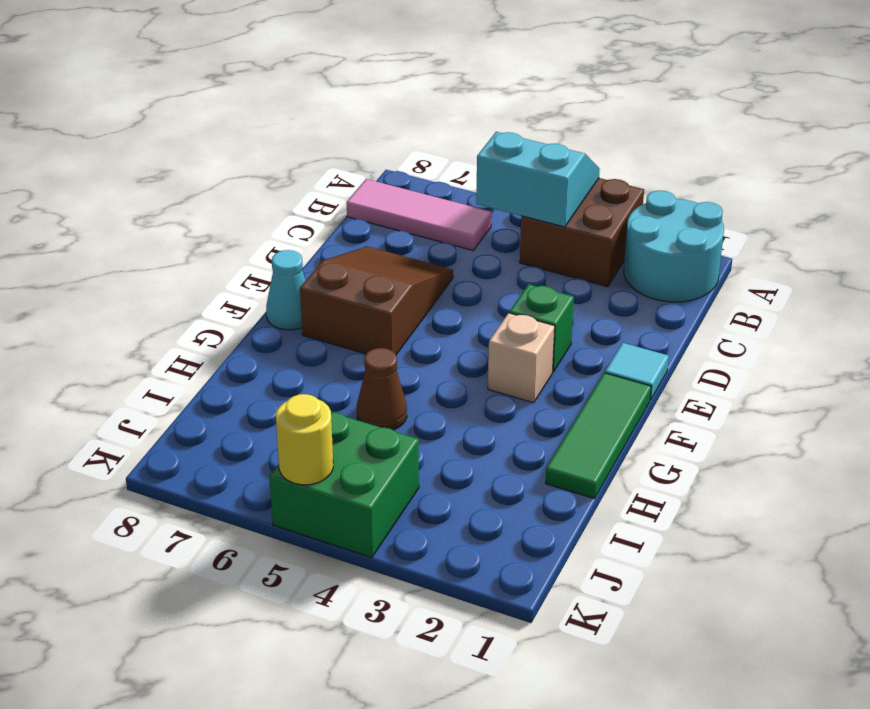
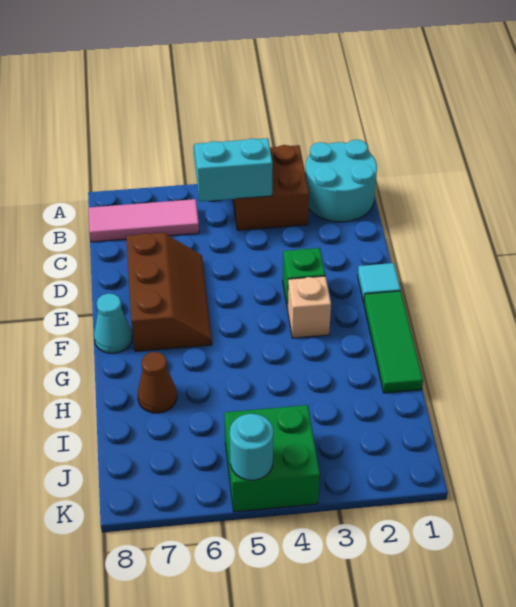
brown slope D6:F7 level 1 top F -> brown slope D6:F7 level 1 top 7
brown cone H5 level 1 -> brown cone H7 level 1
yellow round brick K5 level 2 -> cyan round brick K5 level 2

